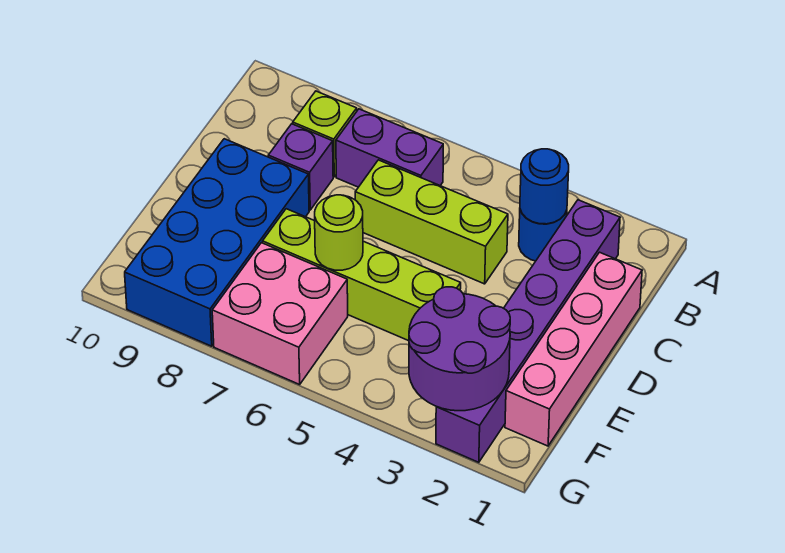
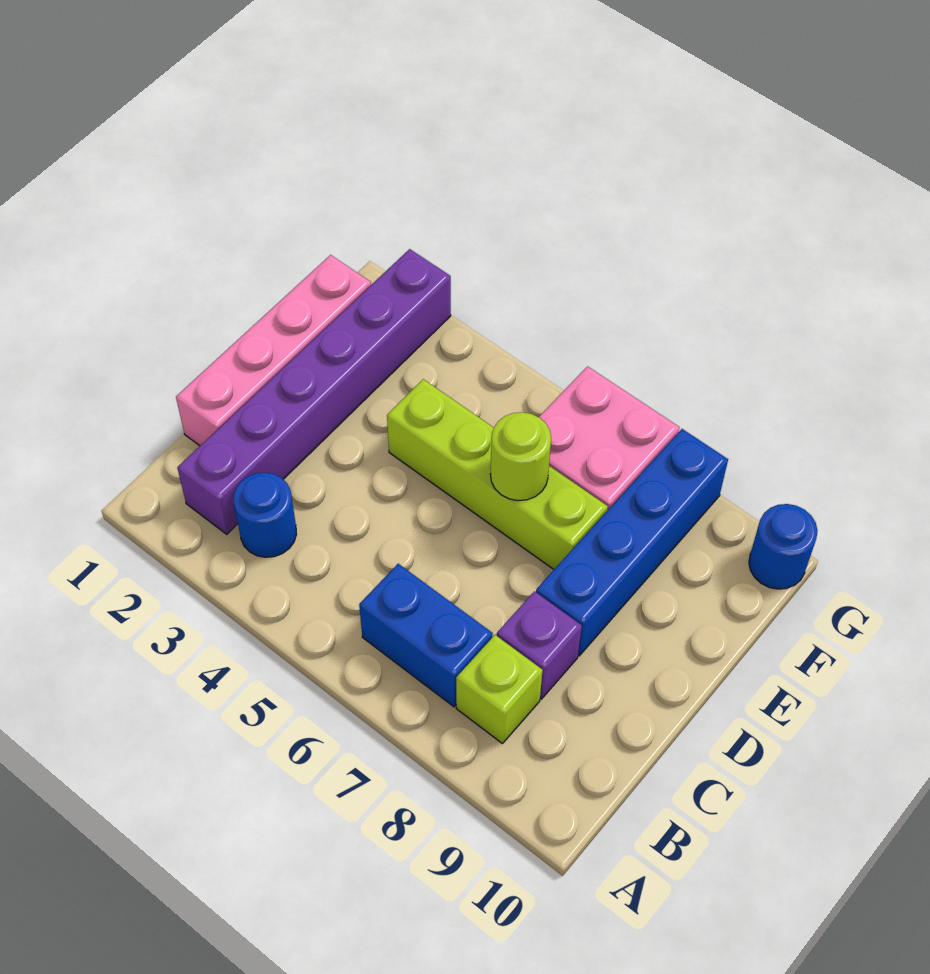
blue round brick B3 level 2 -> blue round brick G10 level 1
purple brick B6:B7 level 1 -> blue brick B6:B7 level 1
lime brick C4:C6 level 1 -> none
blue brick D8:G9 level 1 -> blue brick D8:G8 level 1
purple round brick F2:G3 level 2 -> none

